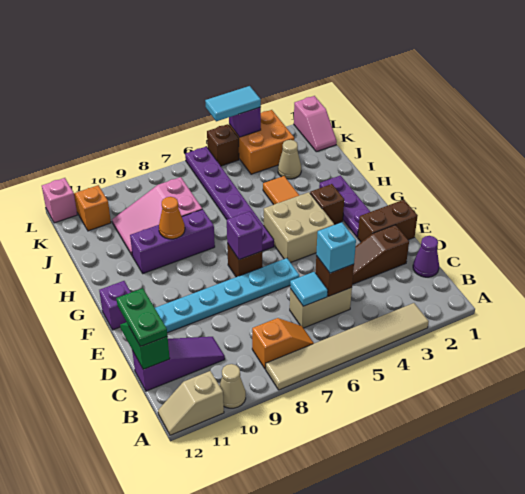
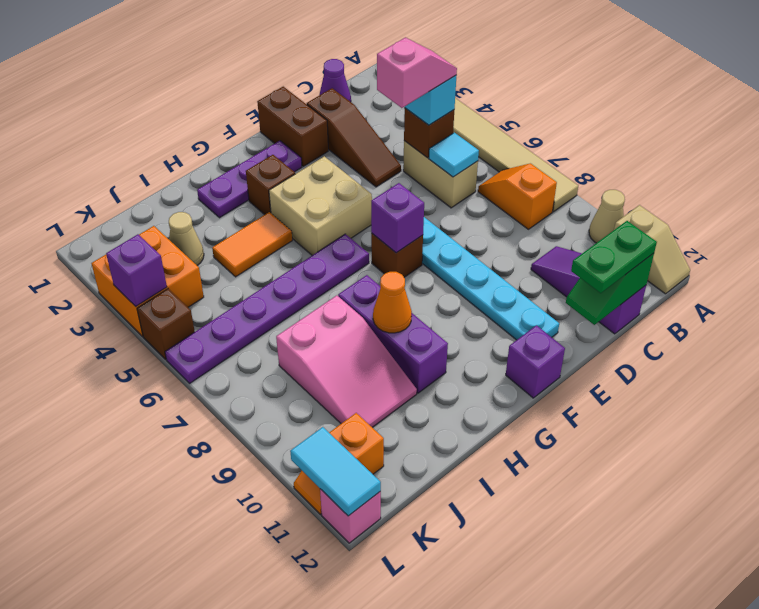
pink slope K1:L1 level 1 top L -> pink slope C5:D5 level 4 top D
cyan tile L4:L5 level 3 -> cyan tile L11:L12 level 2

